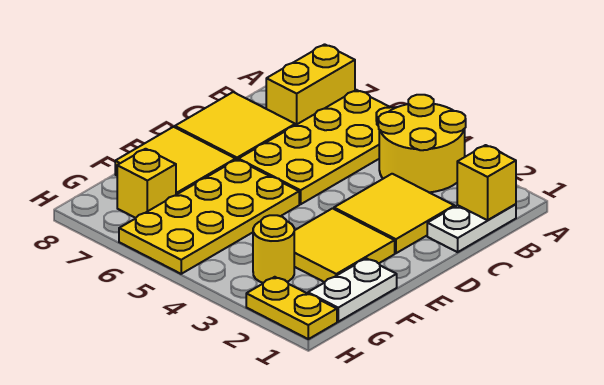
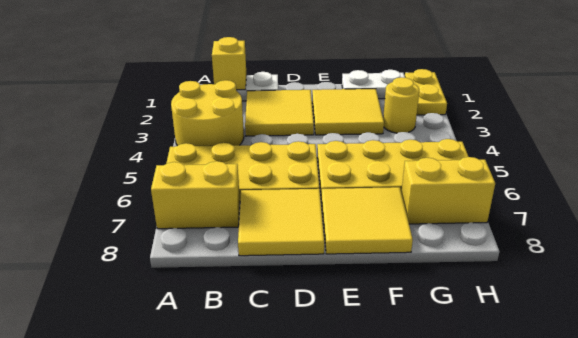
yellow brick G7 level 1 -> yellow brick G7:H7 level 1

